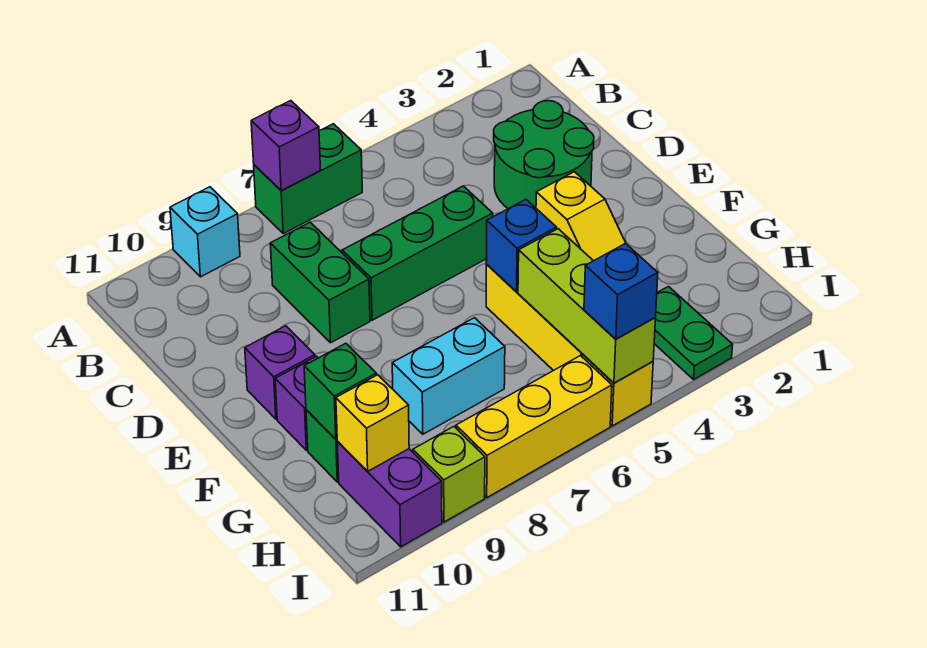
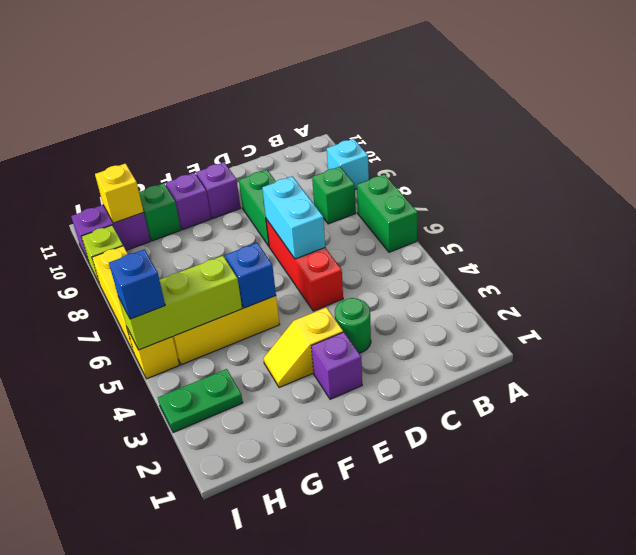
purple brick A7 level 2 -> purple brick E2 level 1
green round brick C2:D3 level 1 -> green round brick D3 level 1
green brick C8:D8 level 1 -> green brick D8:D9 level 1
green brick D5:D7 level 1 -> red brick D5:D7 level 1
cyan brick G7:G8 level 1 -> cyan brick D6:D7 level 2
green brick G10 level 2 -> green brick B8 level 1

